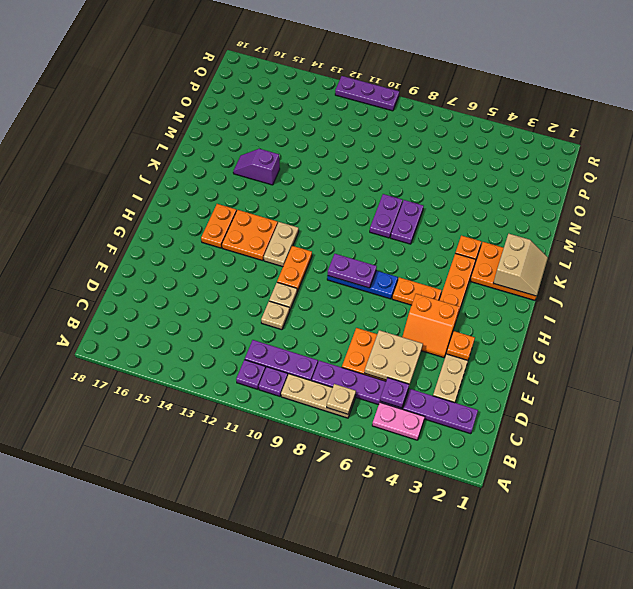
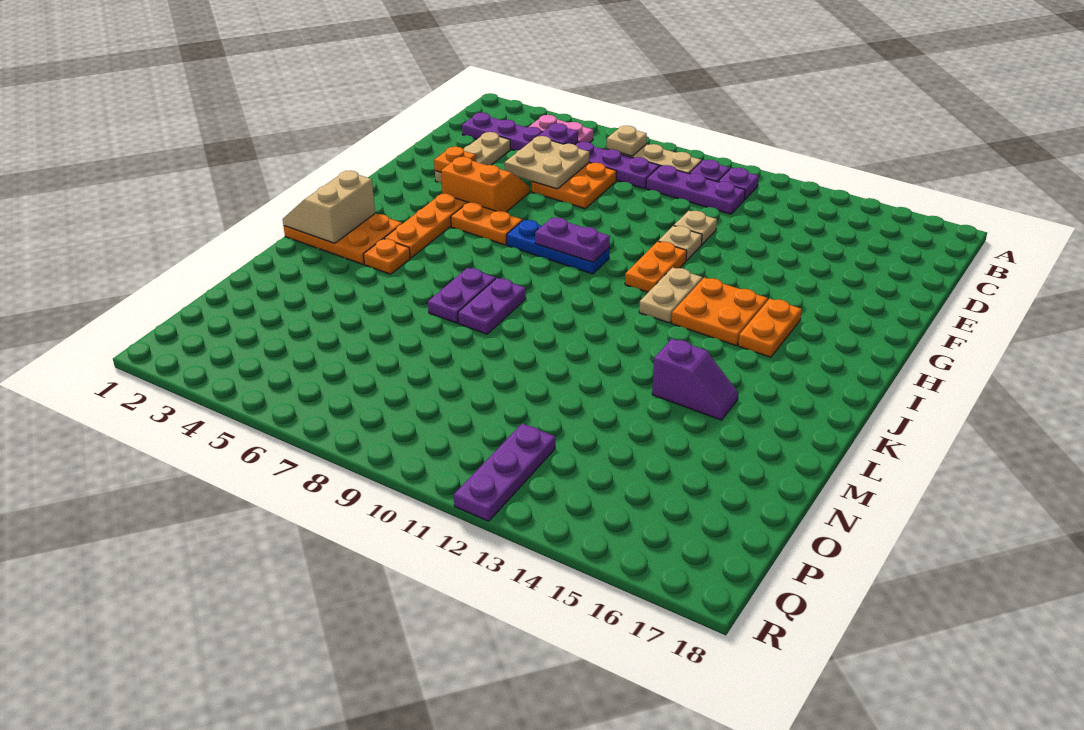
purple plate R10:R12 level 1 -> purple plate P12:R12 level 1

